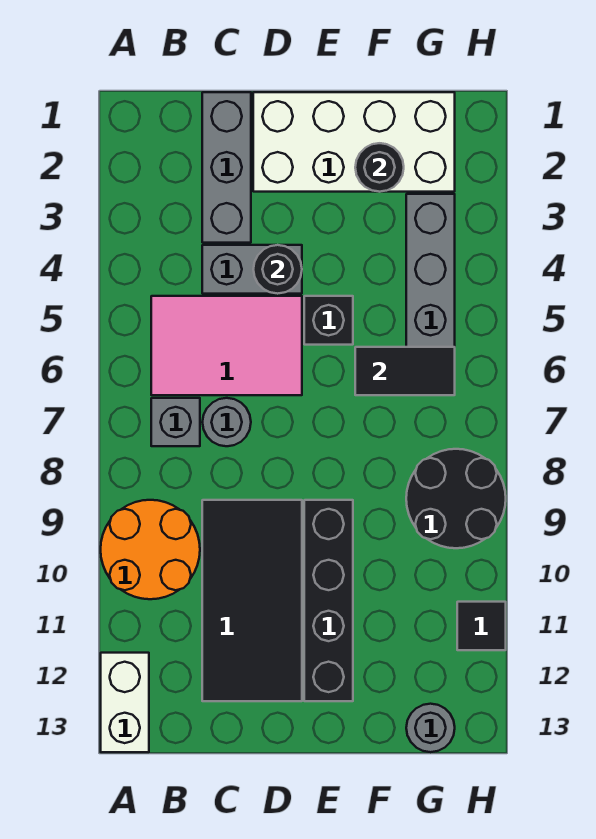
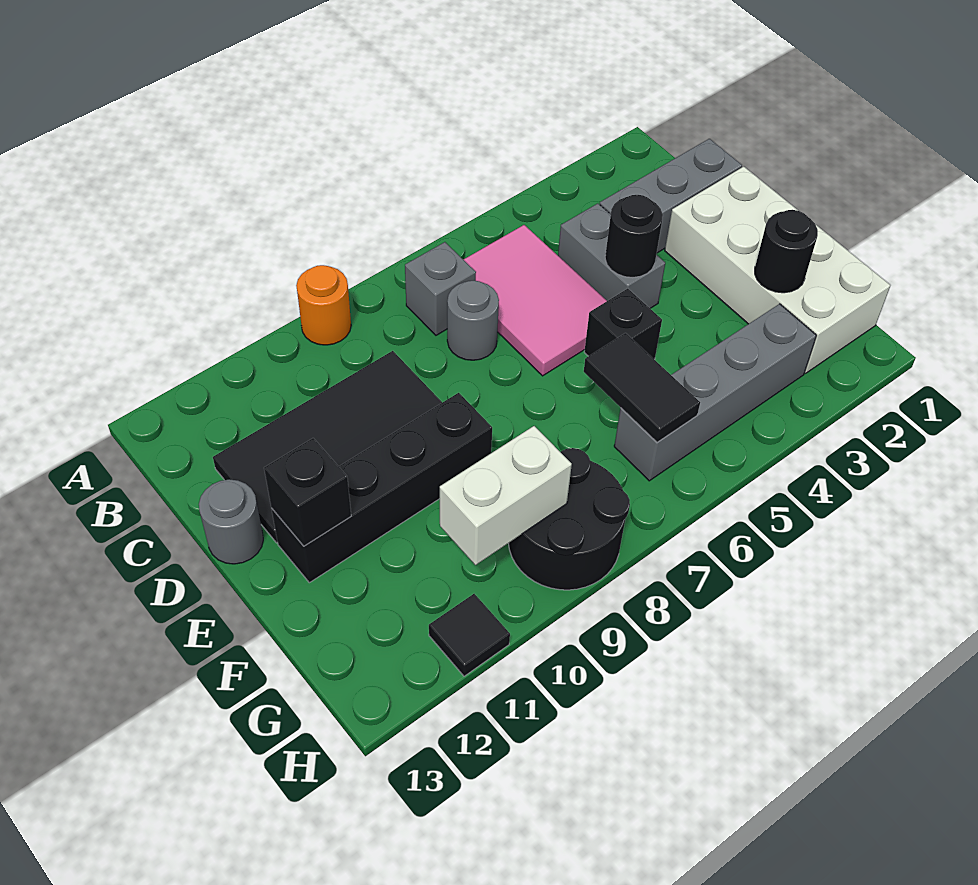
orange round brick A9:B10 level 1 -> orange round brick A9 level 1
white brick A12:A13 level 1 -> white brick G9:G10 level 2
none -> black brick E12 level 2
grey round brick G13 level 1 -> grey round brick D13 level 1

